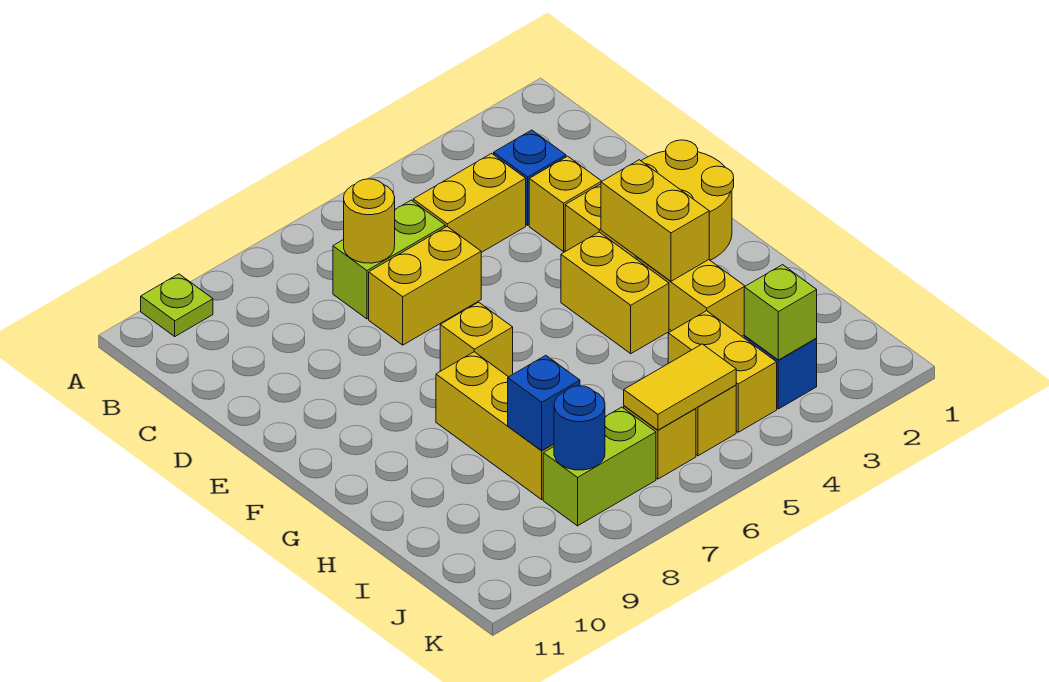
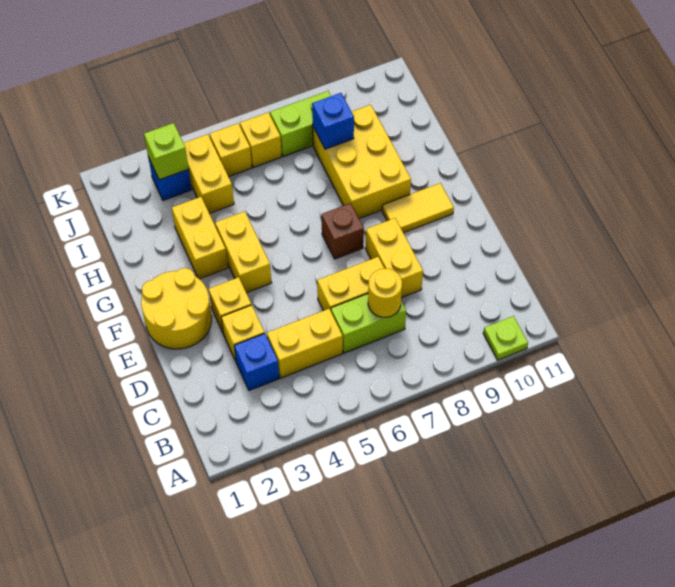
yellow brick F3:G3 level 2 -> yellow brick D8:E8 level 1
yellow brick F7 level 1 -> brown brick F7 level 1
yellow brick G8:I8 level 1 -> yellow brick G8:I9 level 1
yellow tile J5:J6 level 2 -> yellow tile F9:F10 level 1
blue round brick J8 level 2 -> none

